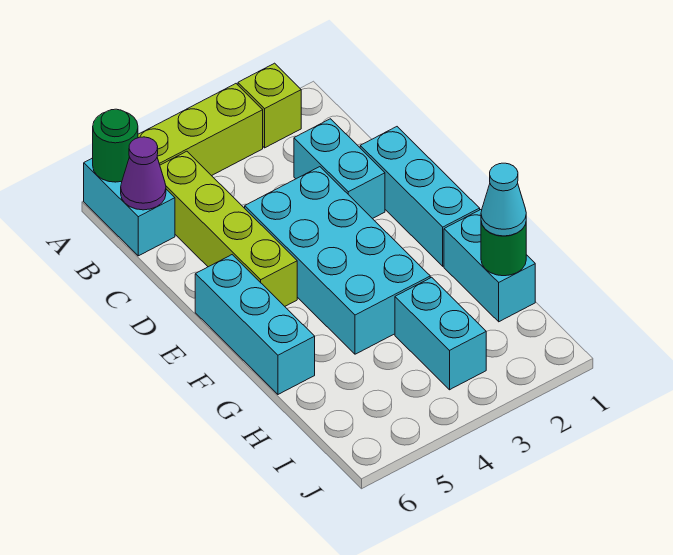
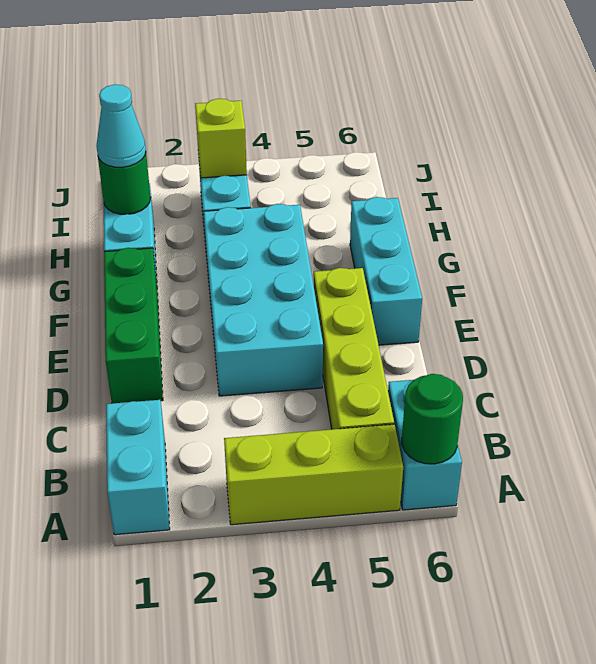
lime brick A2 level 1 -> lime brick I3 level 2
purple cone B6 level 2 -> none
cyan brick C2:D2 level 1 -> cyan brick A1:B1 level 1
cyan brick D1:F1 level 1 -> green brick D1:F1 level 1

